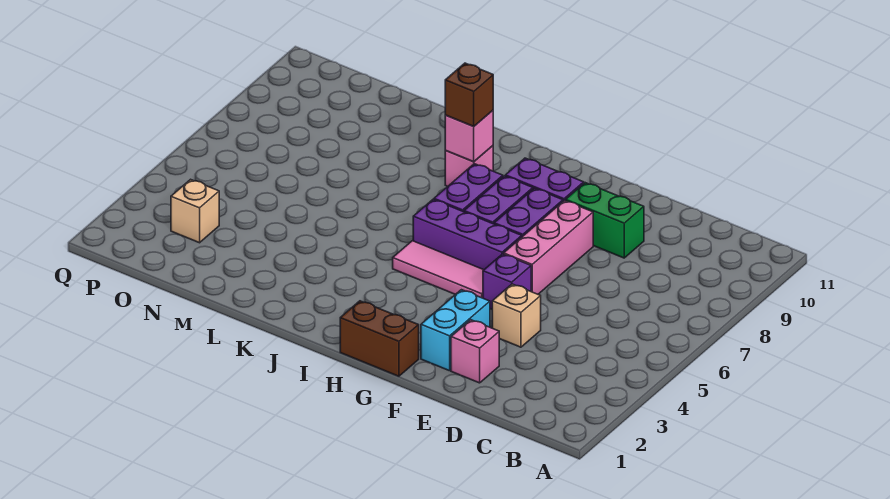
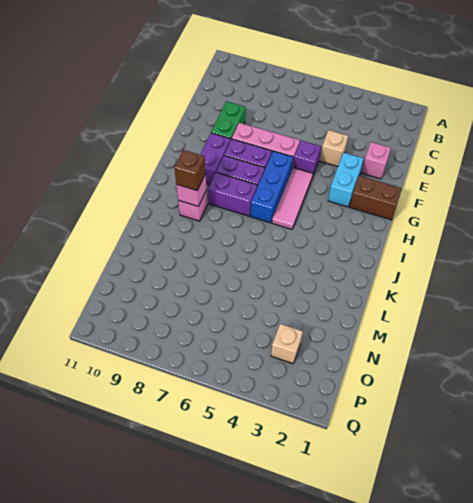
cyan brick F2:F3 level 1 -> cyan brick F3:G3 level 1
brown brick G1:H1 level 1 -> brown brick G1:G2 level 1
purple brick G6:I6 level 1 -> blue brick G6:I6 level 1

